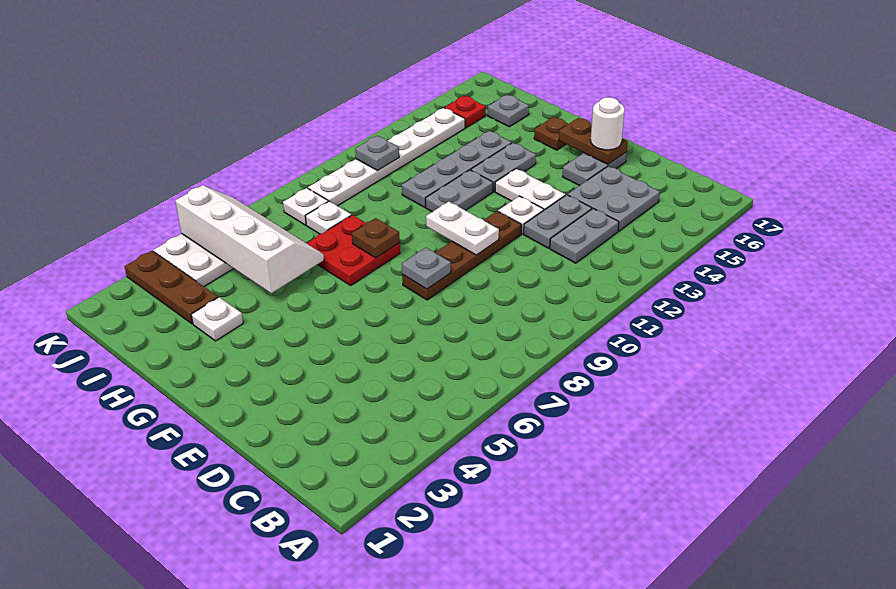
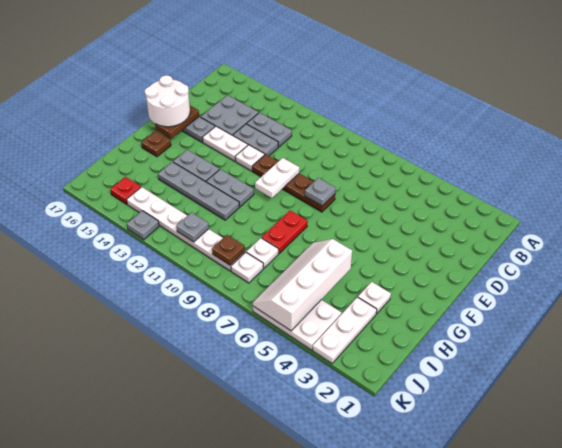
white plate E13:F13 level 1 -> white plate E13:E14 level 1
white round brick E16 level 3 -> white round brick E16:F17 level 3
red plate G7:H8 level 1 -> red plate G8:H8 level 1
brown plate G8 level 2 -> brown plate J9 level 2
brown plate I3:K3 level 1 -> white plate I3:K3 level 1
grey plate I16 level 1 -> grey plate K13 level 1

